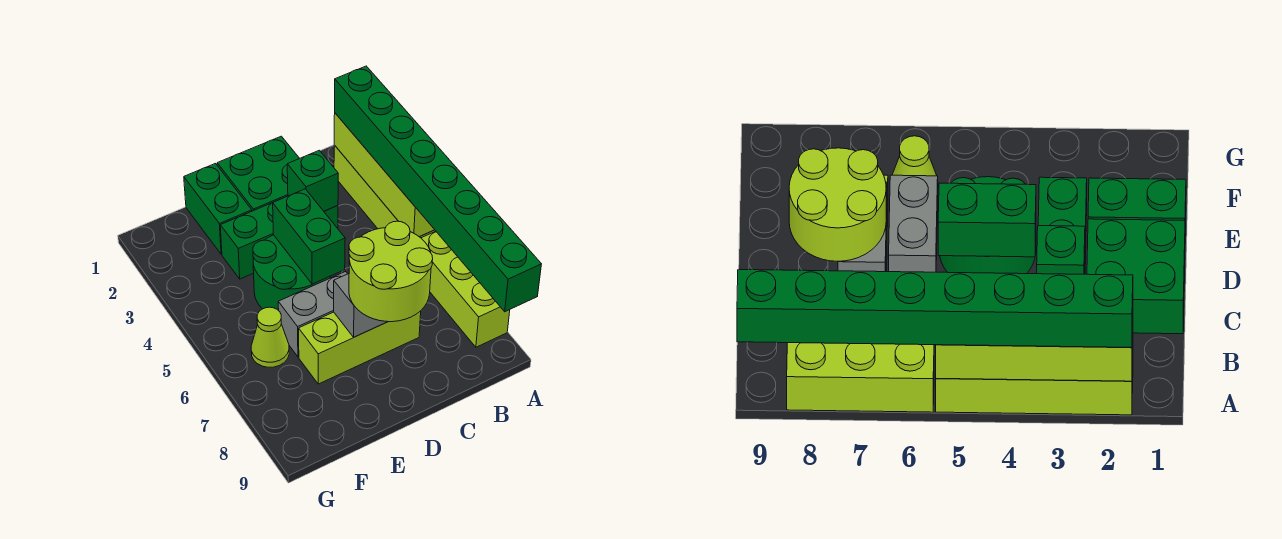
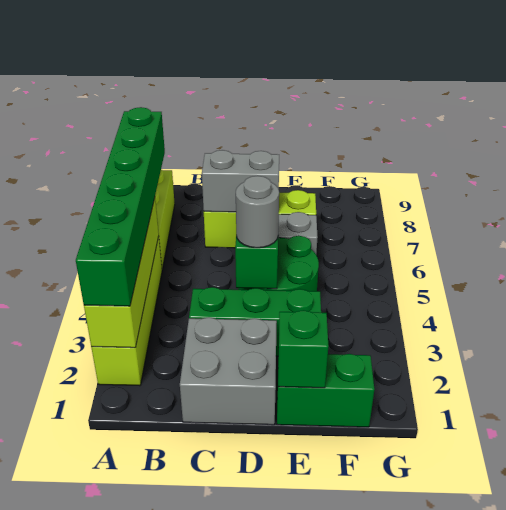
green brick A2:A9 level 3 -> green brick A2:A7 level 3
green brick C1:D2 level 1 -> grey brick C1:D2 level 1
green brick C3 level 2 -> green brick E1 level 2
lime round brick C7:D8 level 3 -> none
none -> grey round brick D4 level 3
green brick E1:E2 level 1 -> green brick E1:F1 level 1
lime cone F6 level 1 -> none

